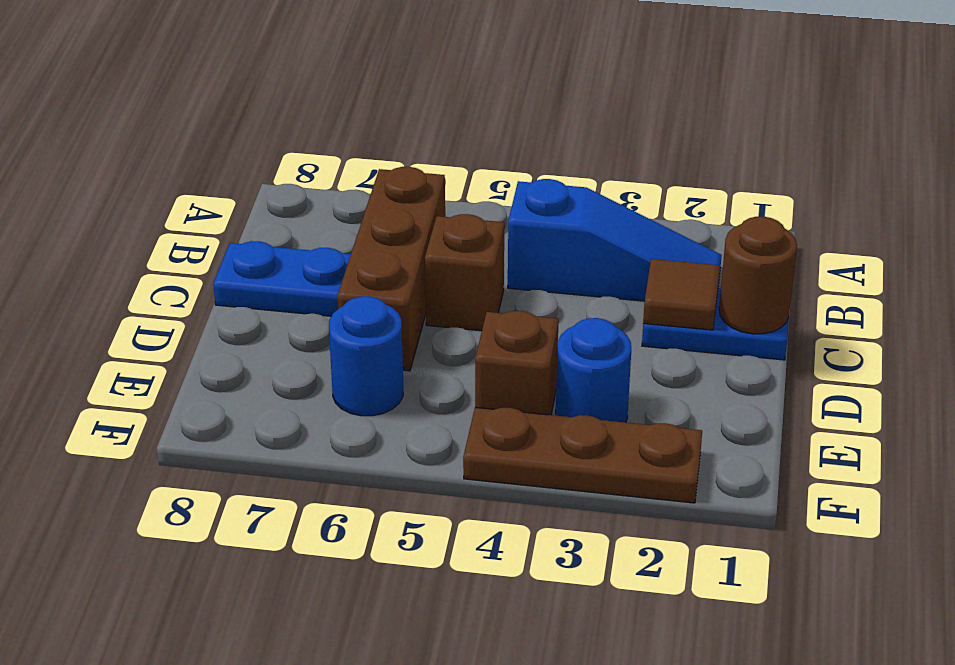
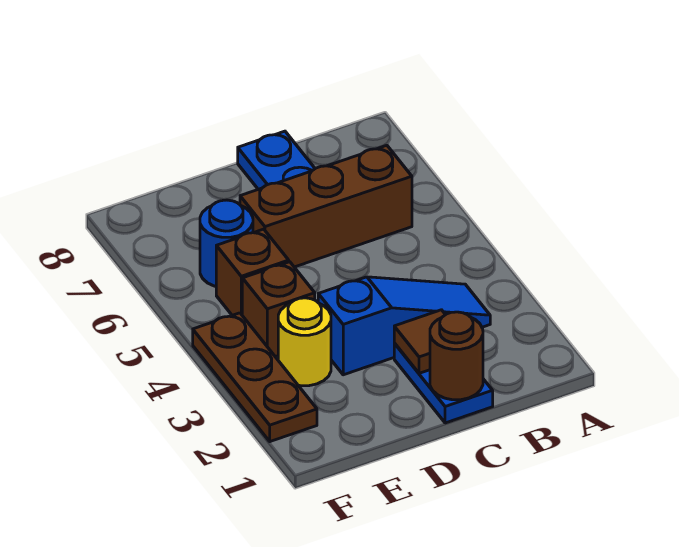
blue slope B2:B4 level 1 top 4 -> blue slope B3:D3 level 1 top D
brown brick C5 level 1 -> brown brick E5 level 1
blue round brick E3 level 1 -> yellow round brick E3 level 1

